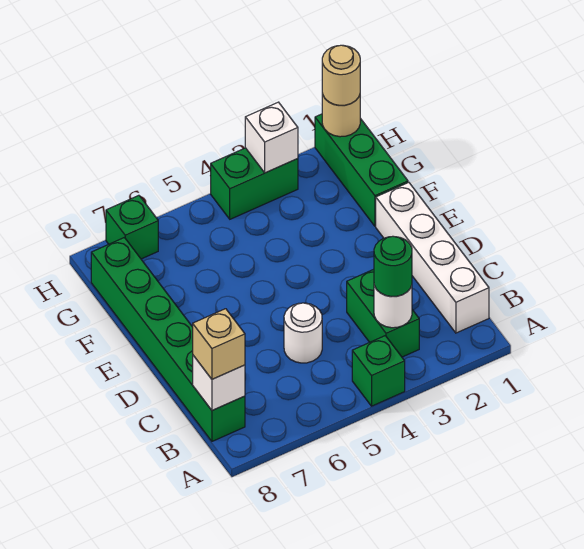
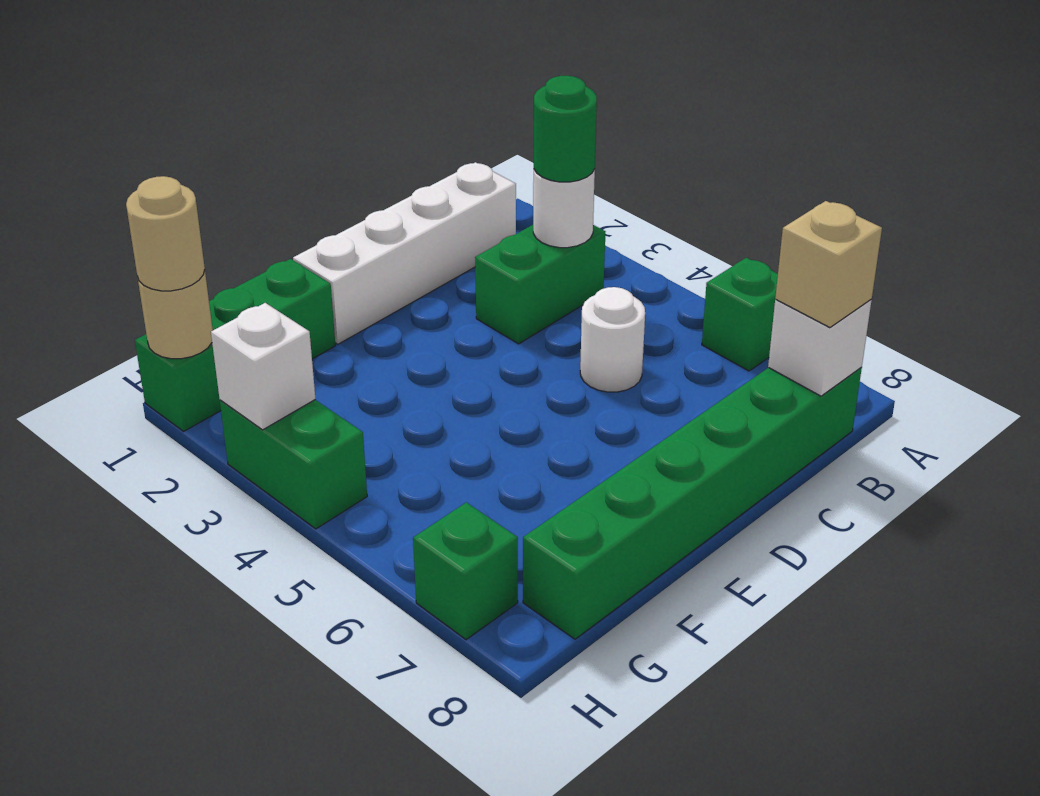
green brick A4 level 1 -> green brick A6 level 1

